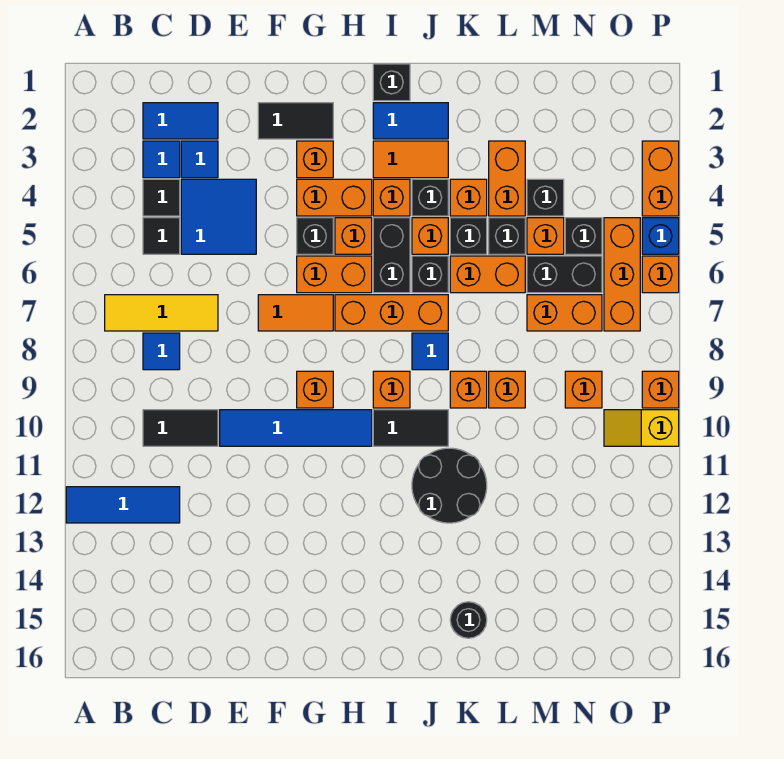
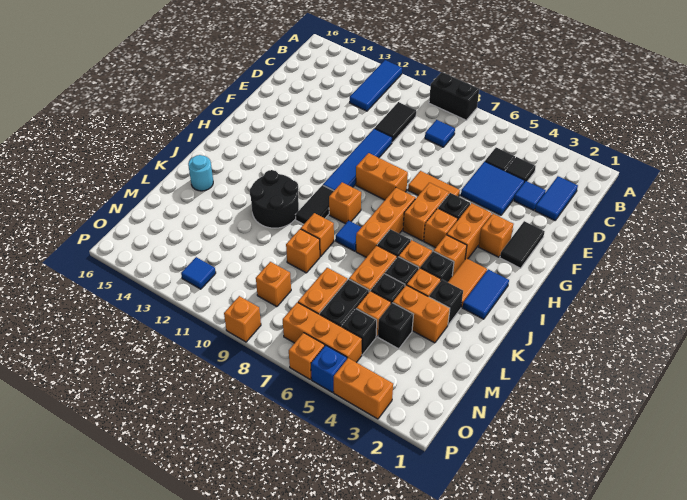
yellow tile B7:D7 level 1 -> none
blue tile C3 level 1 -> blue tile O12 level 1
orange tile F7:G7 level 1 -> orange tile F6:F7 level 1
orange brick G9 level 1 -> orange brick G8:G9 level 1
black brick I1 level 1 -> black brick K3 level 1
black brick I5:I6 level 1 -> black brick A8:A9 level 1
black round brick K15 level 1 -> cyan round brick K15 level 1
yellow slope O10:P10 level 1 top P -> none

